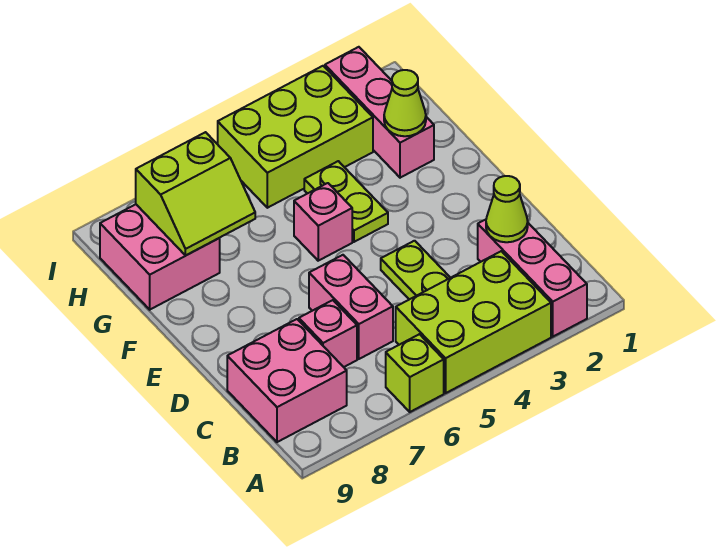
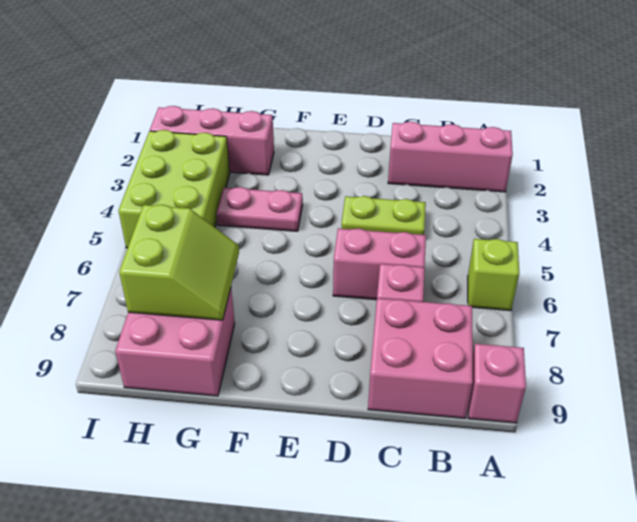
lime brick A3:B5 level 1 -> none
lime cone C2 level 2 -> none
lime plate F4:G4 level 1 -> pink plate F4:G4 level 1
pink brick F5 level 1 -> pink brick A9 level 1
lime cone G2 level 2 -> none

